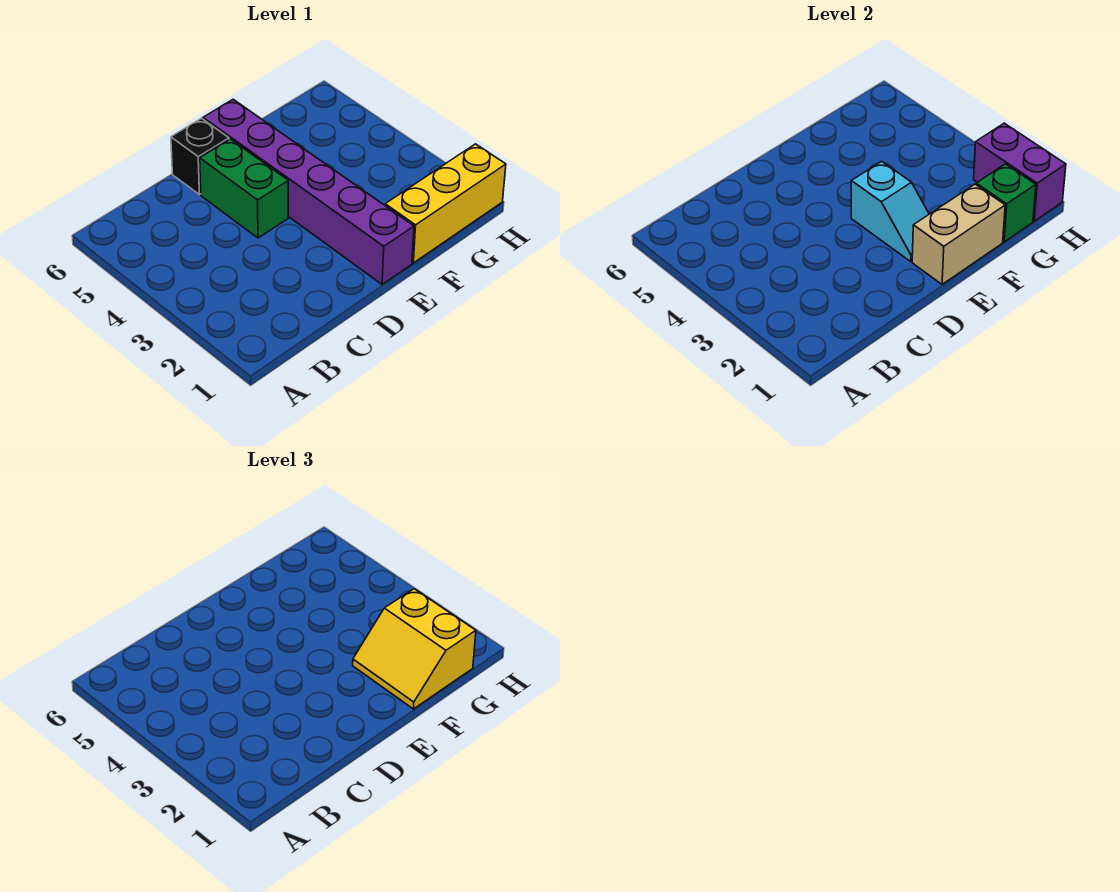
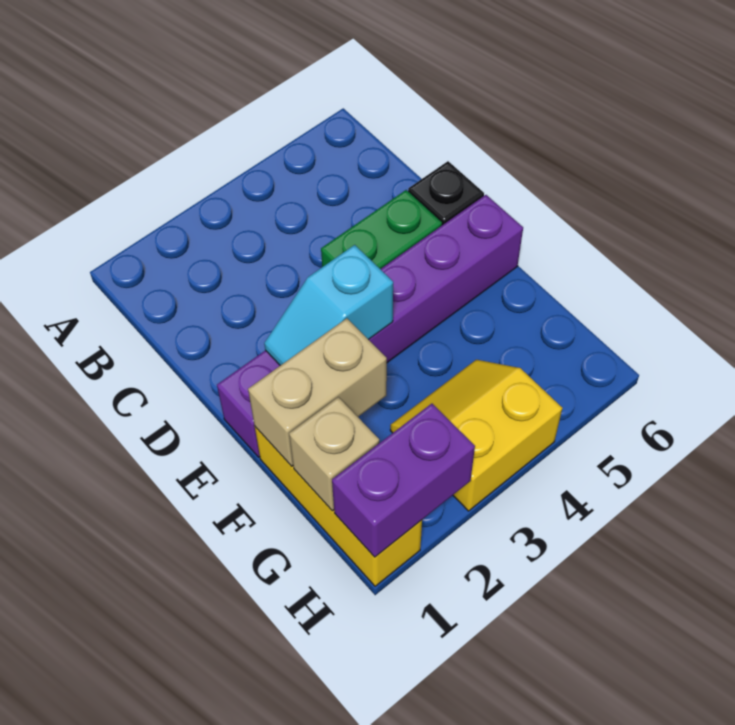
tan brick E1:F1 level 2 -> tan brick F1:F2 level 2
yellow slope F1:G2 level 3 top G -> yellow slope G3:H4 level 1 top H
green brick G1 level 2 -> tan brick G1 level 2

